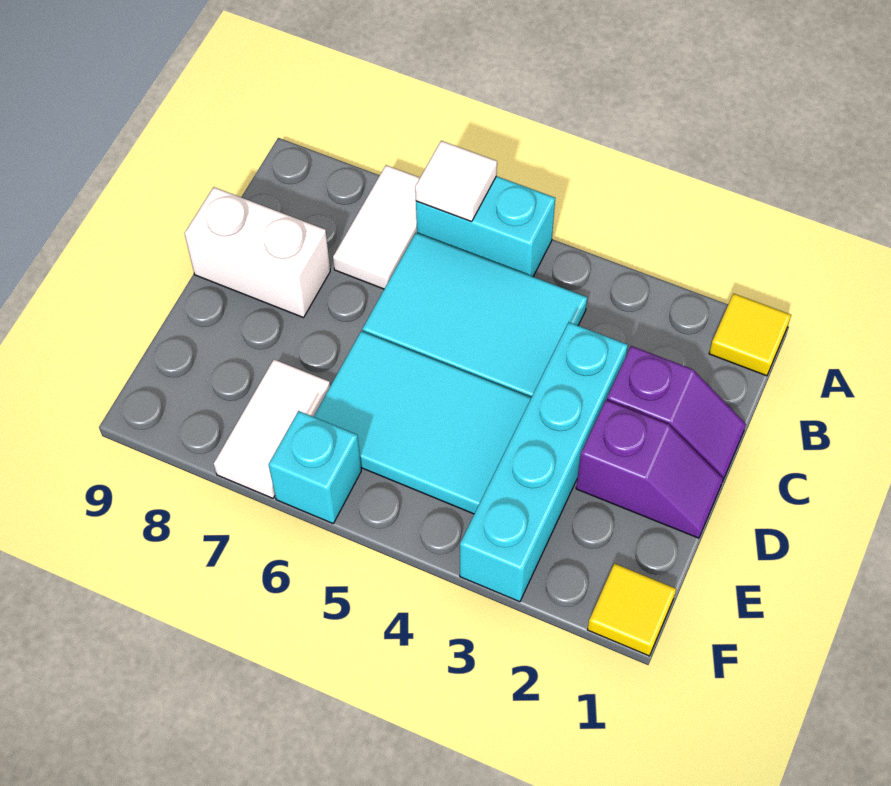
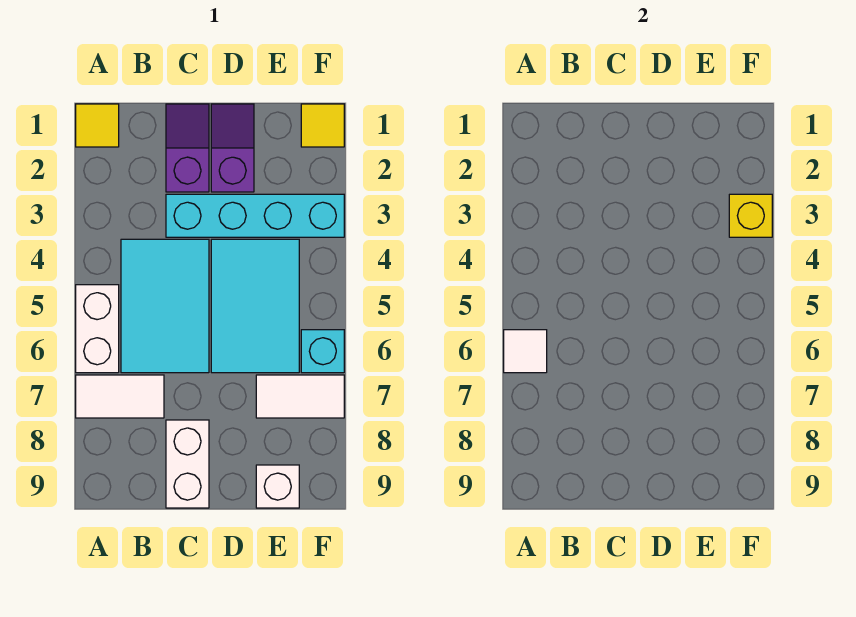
cyan brick A5:A6 level 1 -> white brick A5:A6 level 1
none -> white brick E9 level 1
none -> yellow brick F3 level 2

